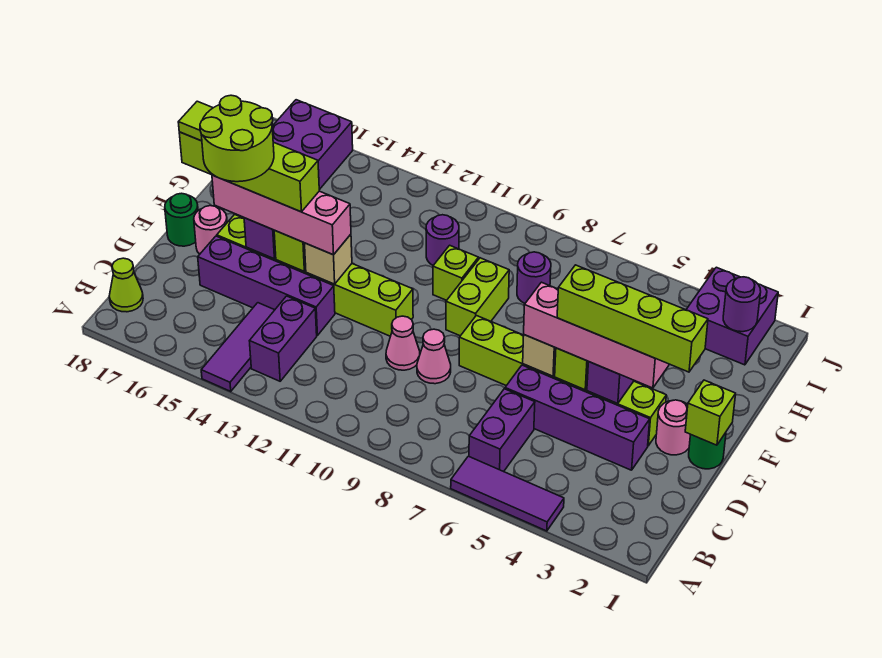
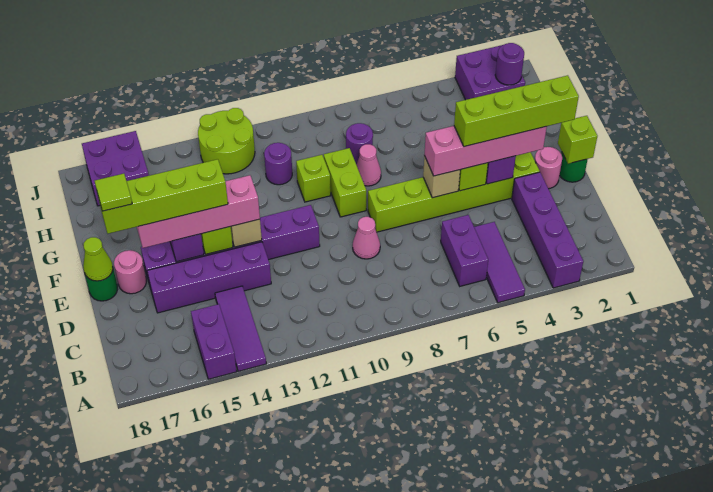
purple tile A4:A6 level 1 -> purple tile A5:C5 level 1
purple brick B13:C13 level 1 -> purple brick A15:B15 level 1
lime cone B18 level 1 -> lime cone E18 level 2
purple brick D3:D6 level 1 -> purple brick A3:D3 level 1
pink cone D10 level 1 -> pink cone G8 level 1
lime round brick D15:E16 level 5 -> lime round brick I12:J13 level 1
lime brick E11:E16 level 1 -> purple brick E11:E16 level 1

